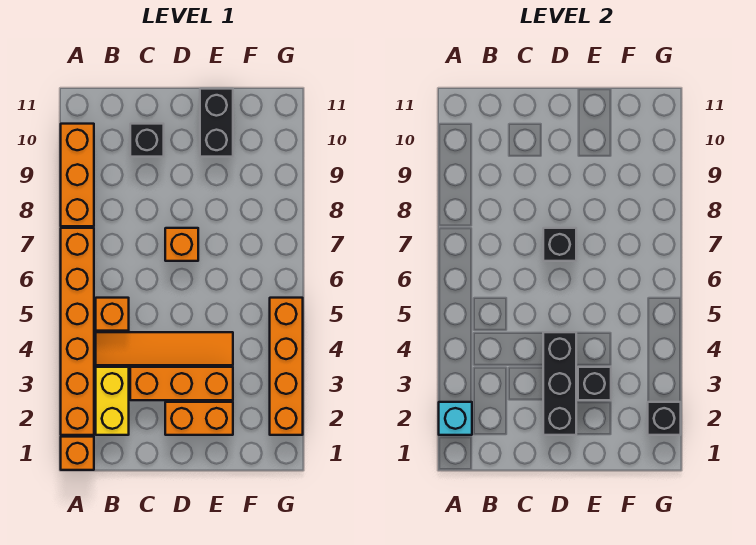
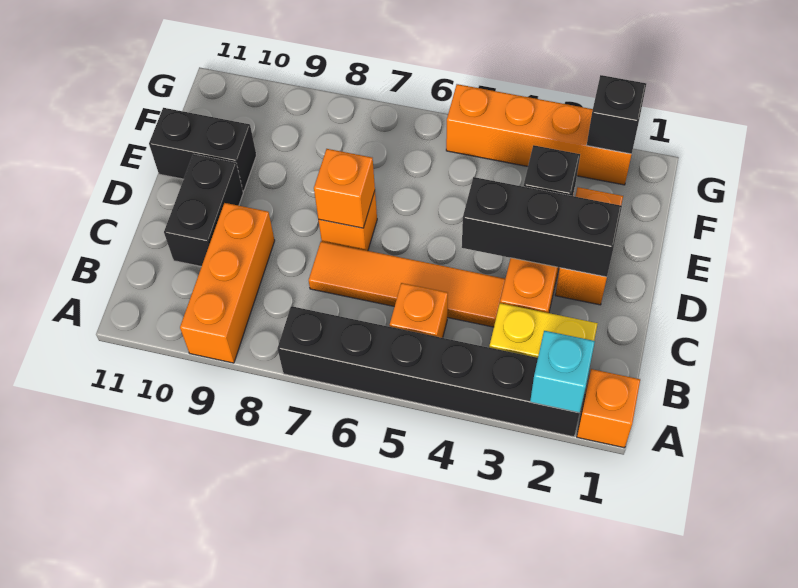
orange brick A2:A7 level 1 -> black brick A2:A7 level 1
orange brick A8:A10 level 1 -> orange brick A9:C9 level 1
orange tile B4:E4 level 1 -> orange tile C4:C7 level 1
black brick C10 level 1 -> black brick C10:D10 level 1
black brick D7 level 2 -> orange brick D7 level 2

